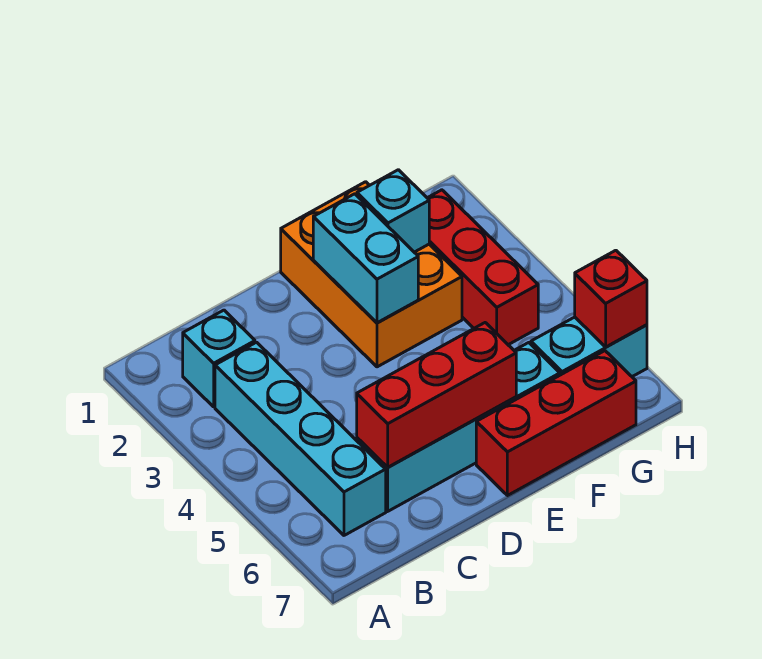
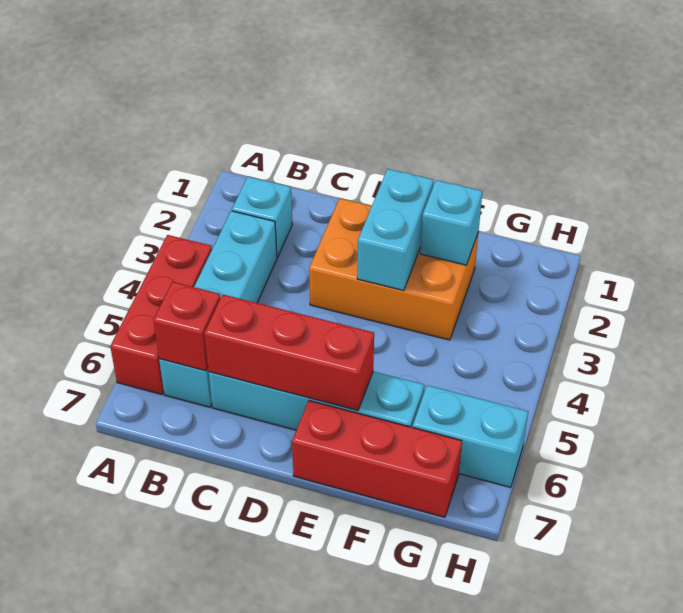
orange brick E1:F3 level 1 -> orange brick D2:F3 level 1
red brick G2:G4 level 1 -> red brick A4:A6 level 1
red brick H6 level 2 -> red brick B6 level 2

